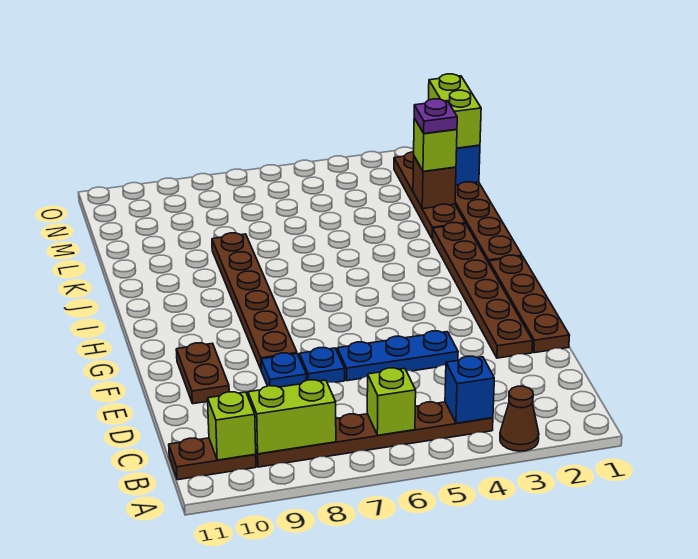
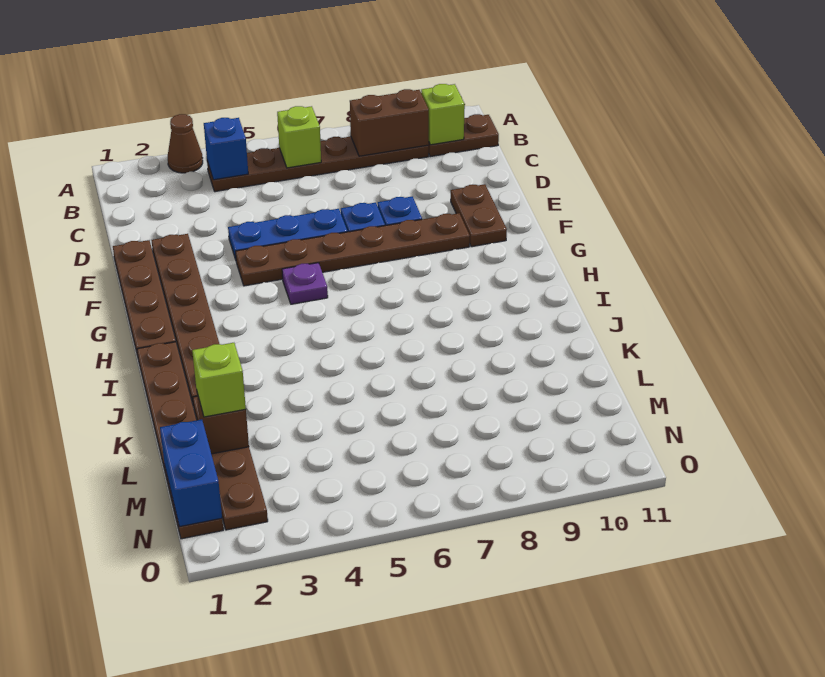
lime brick B8:B9 level 2 -> brown brick B8:B9 level 2
brown plate F8:K8 level 1 -> brown plate F4:F9 level 1
purple plate L2 level 4 -> purple plate G5 level 1
lime brick M1:N1 level 3 -> none

